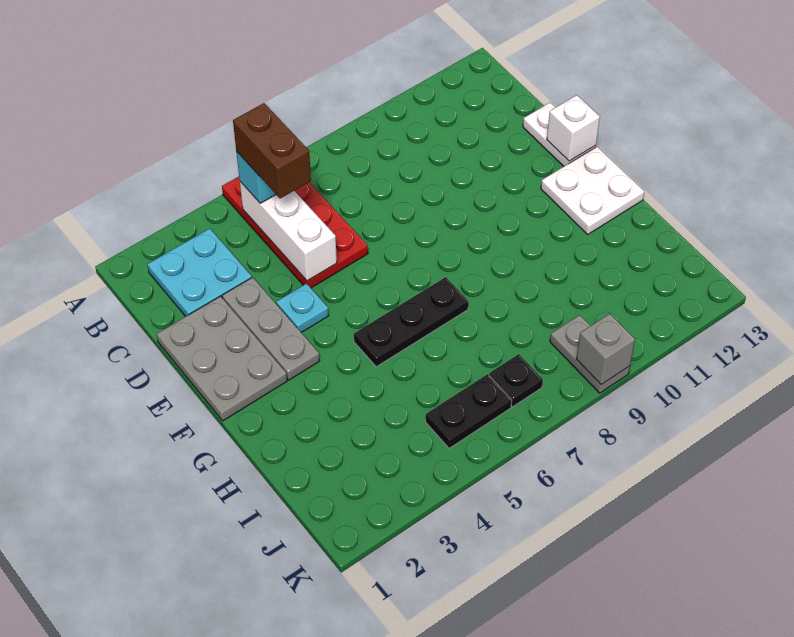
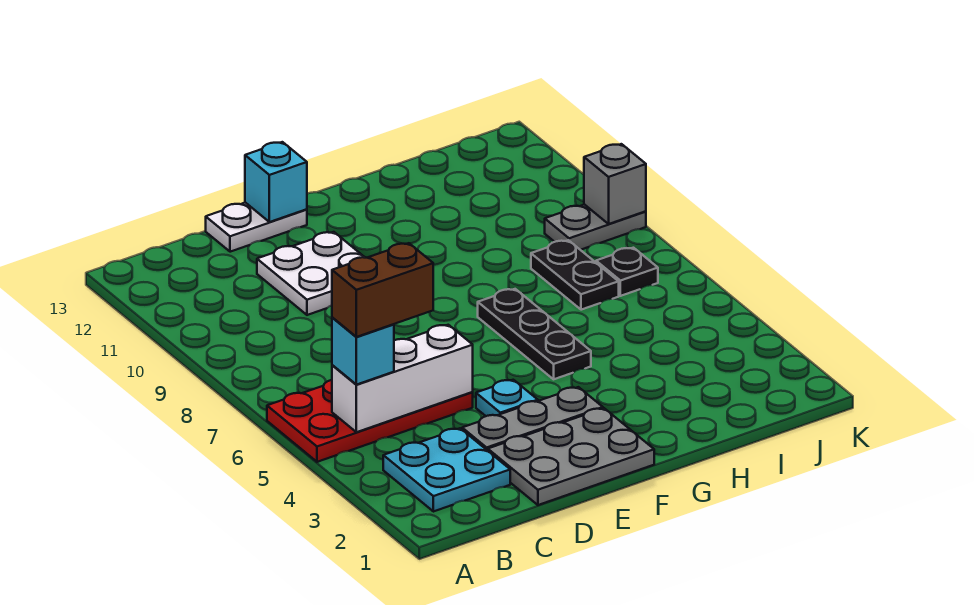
white brick E13 level 2 -> cyan brick E13 level 2
white plate F12:G13 level 1 -> white plate D10:E11 level 1
black plate J5:J6 level 1 -> black plate I7:I8 level 1

